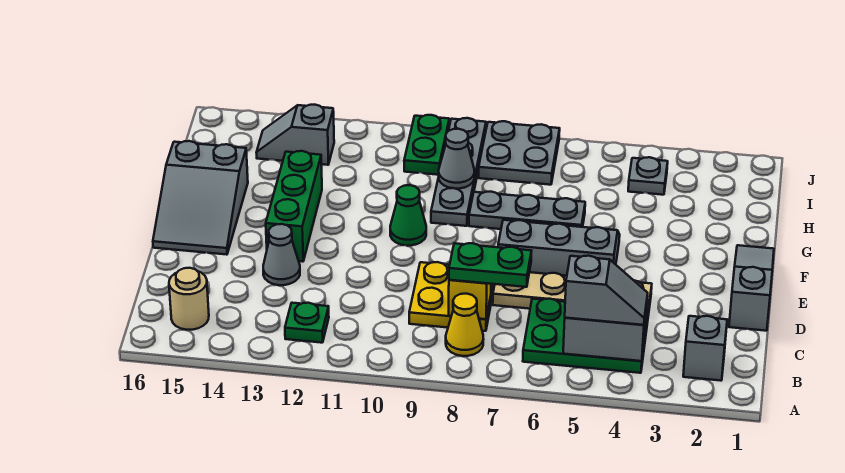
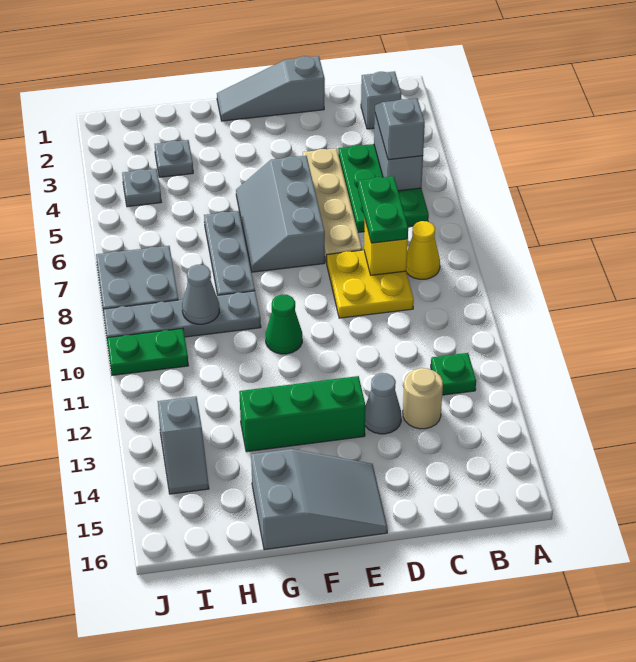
tan round brick B15 level 1 -> tan round brick C13 level 1
none -> grey plate H3 level 1

